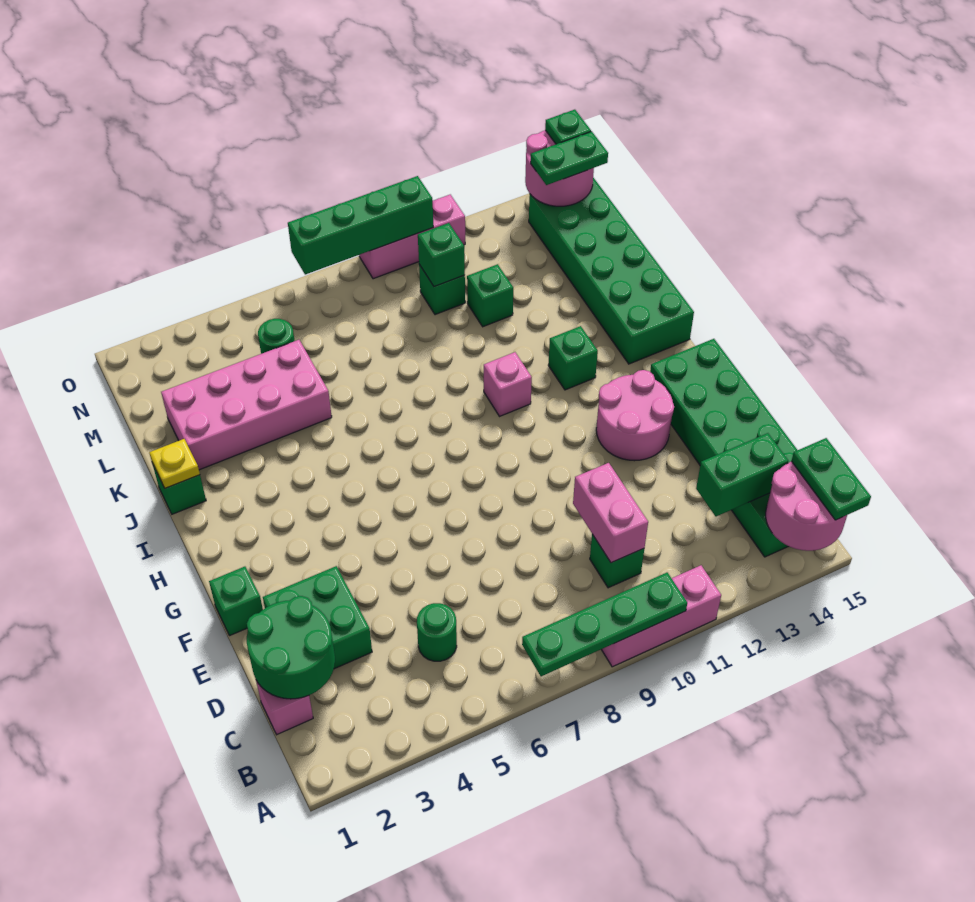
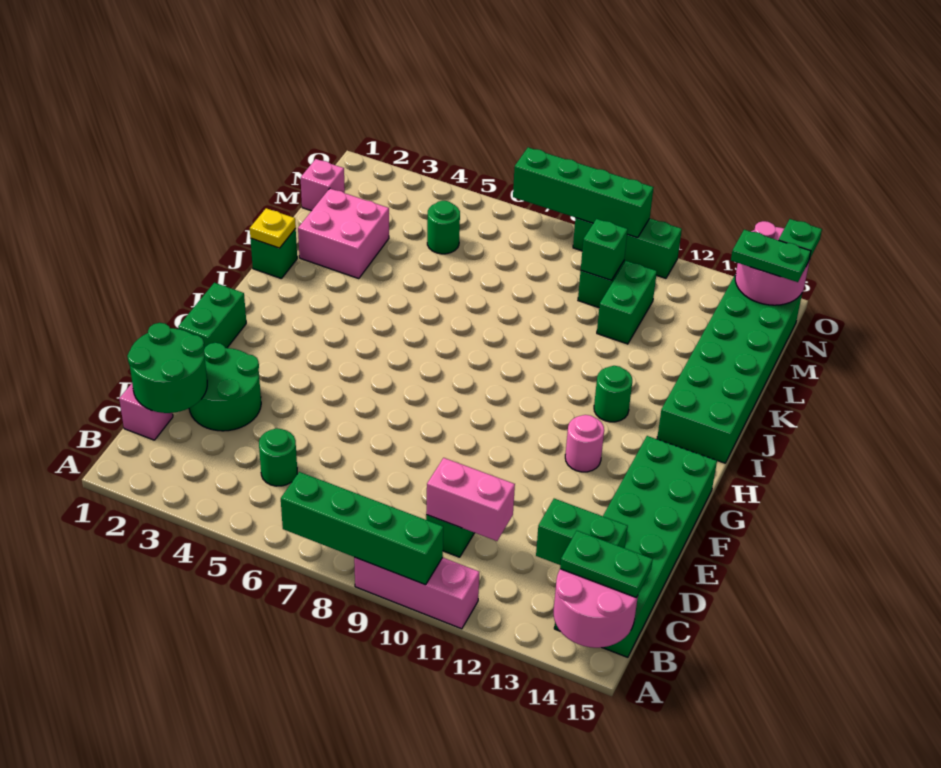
green plate A7:A10 level 2 -> green brick A7:A10 level 2
green plate A15:B15 level 3 -> green plate B14:B15 level 3
pink brick C10:D10 level 2 -> pink brick C10:C11 level 2
green brick D2:E3 level 1 -> green round brick D2:E3 level 1
green brick F1 level 1 -> green brick F1:G1 level 1
pink round brick F12:G13 level 1 -> pink round brick G12 level 1
pink brick I10 level 1 -> pink brick M1 level 1
green brick I12 level 1 -> green round brick I12 level 1
pink brick K2:L5 level 1 -> pink brick K2:L3 level 1
green brick L11 level 1 -> green brick L11:M11 level 1
pink brick O9:O11 level 1 -> green brick O9:O11 level 1

